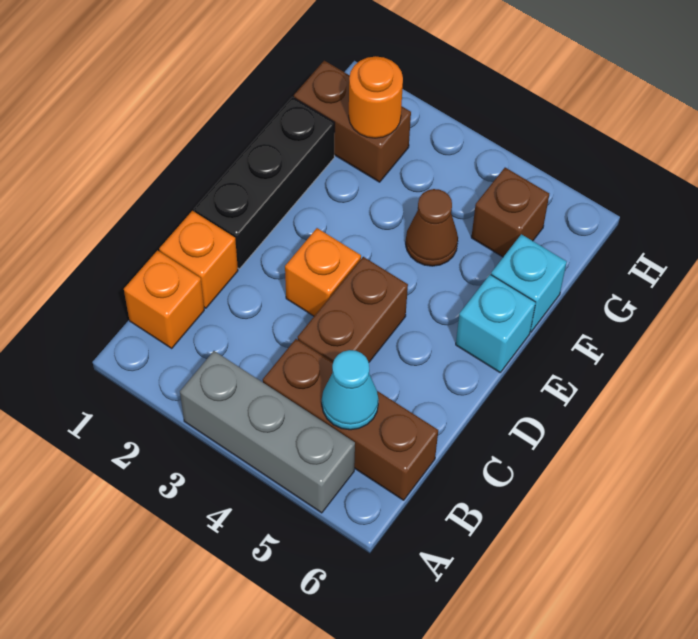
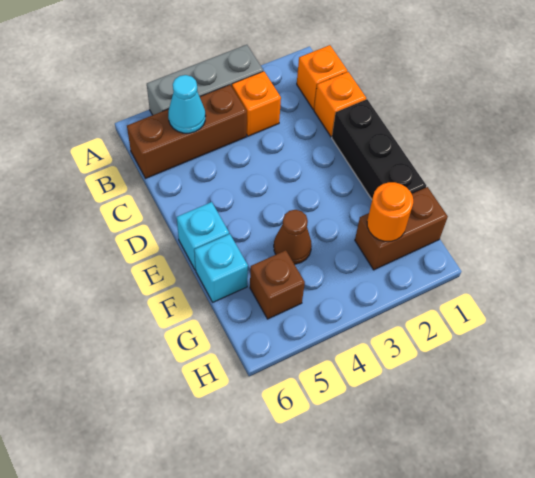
brown brick C4:D4 level 1 -> none
orange brick D3 level 1 -> orange brick B3 level 1

